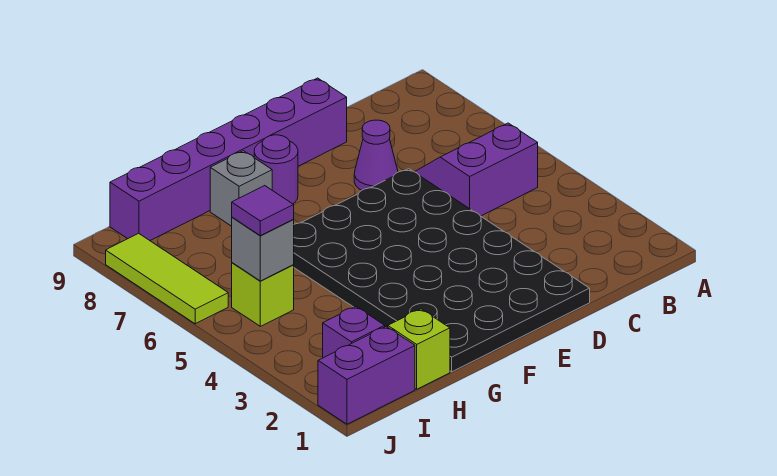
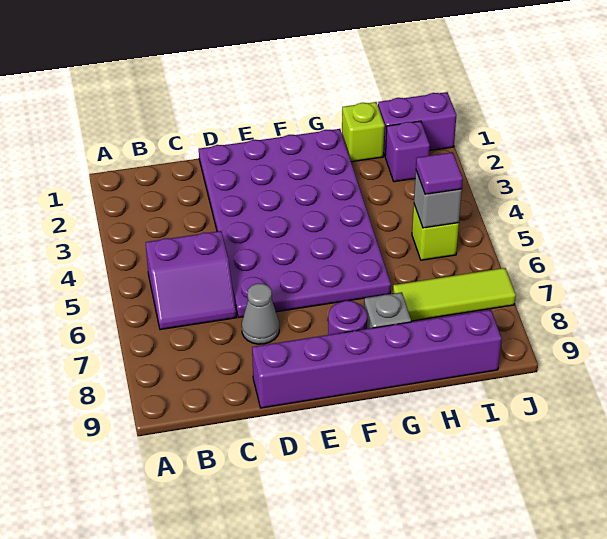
black plate D1:G6 level 1 -> purple plate D1:G6 level 1
purple cone D7 level 1 -> grey cone D7 level 1
lime tile J6:J8 level 1 -> lime tile H7:J7 level 1

